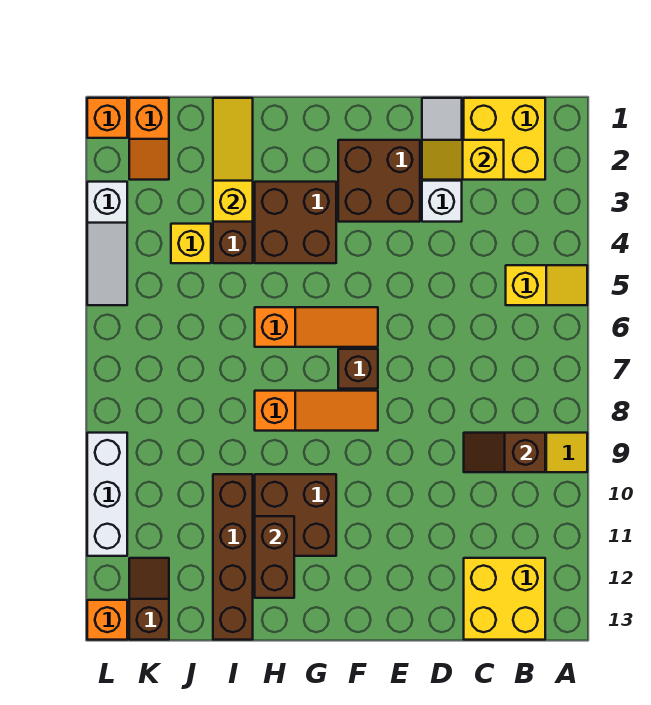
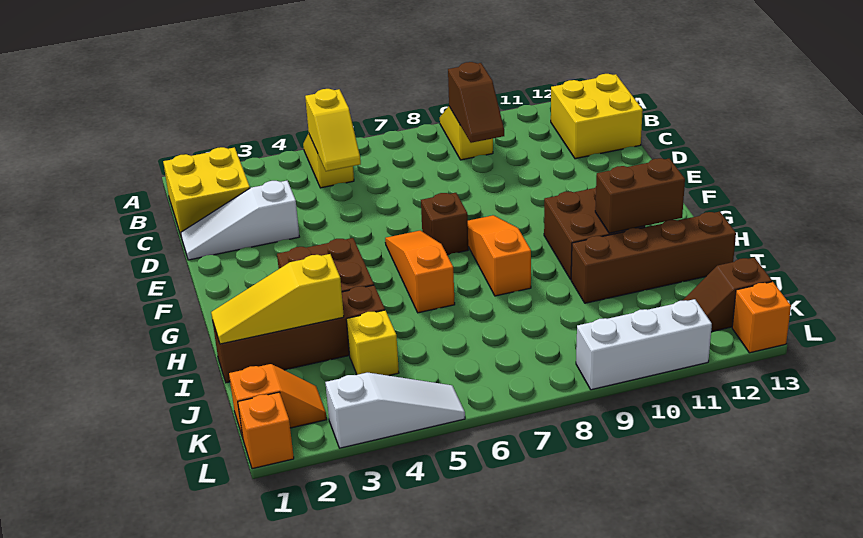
yellow slope C2:D2 level 2 top C -> yellow slope B5:C5 level 2 top B
brown brick E2:F3 level 1 -> none

